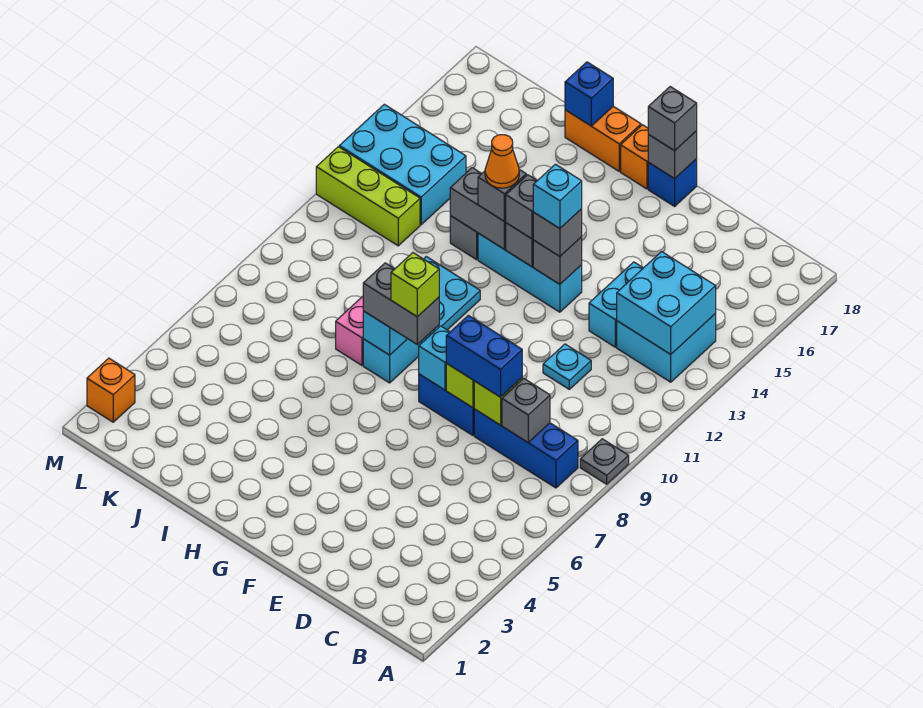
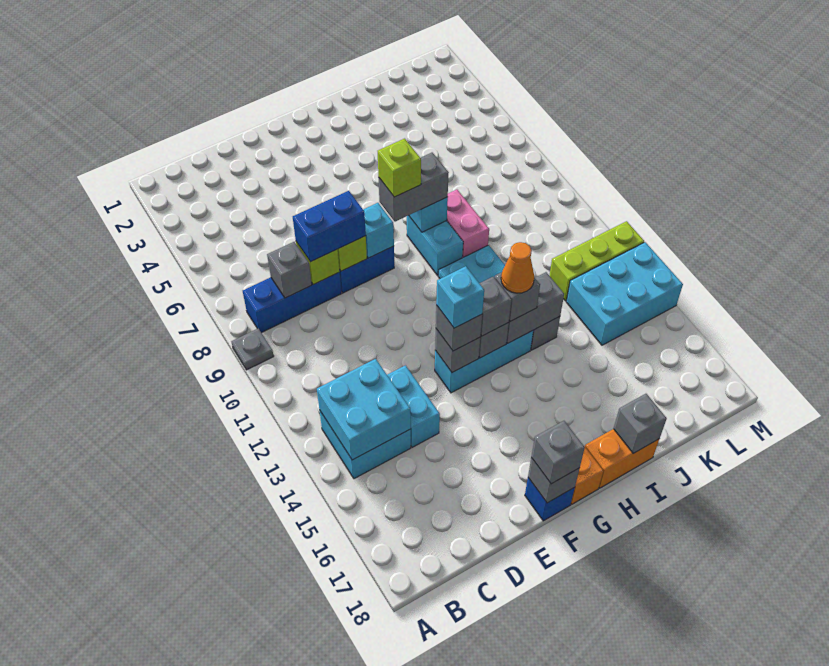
cyan plate D11 level 1 -> none
blue brick I18 level 2 -> grey brick I18 level 2
orange brick M2 level 1 -> none

